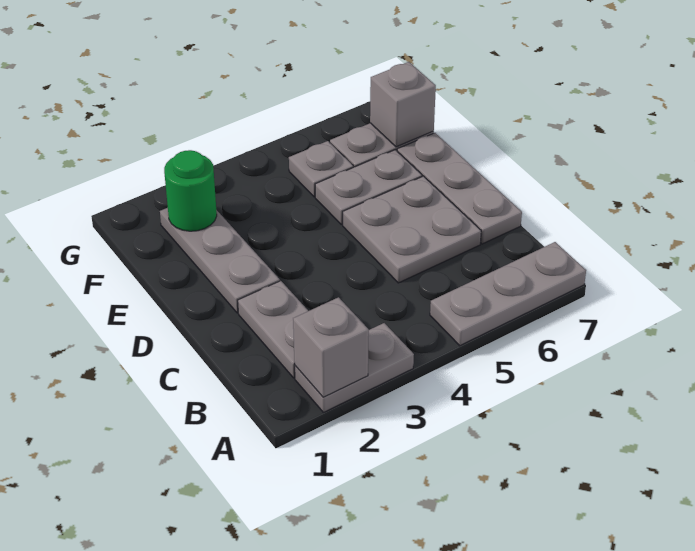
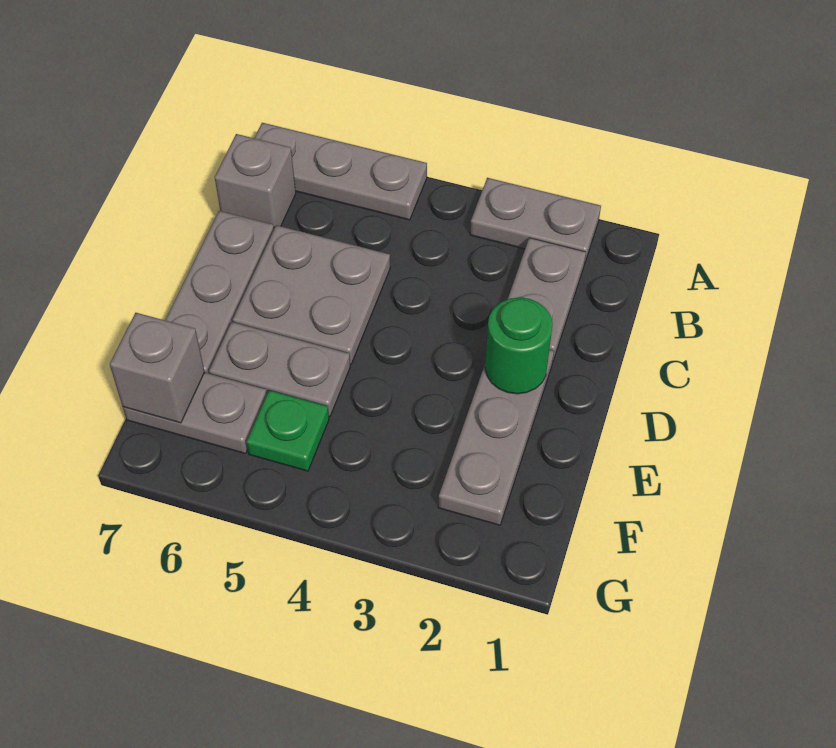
grey brick A2 level 2 -> grey brick B7 level 1
green round brick F2 level 2 -> green round brick D2 level 2
grey plate F5 level 1 -> green plate F5 level 1

